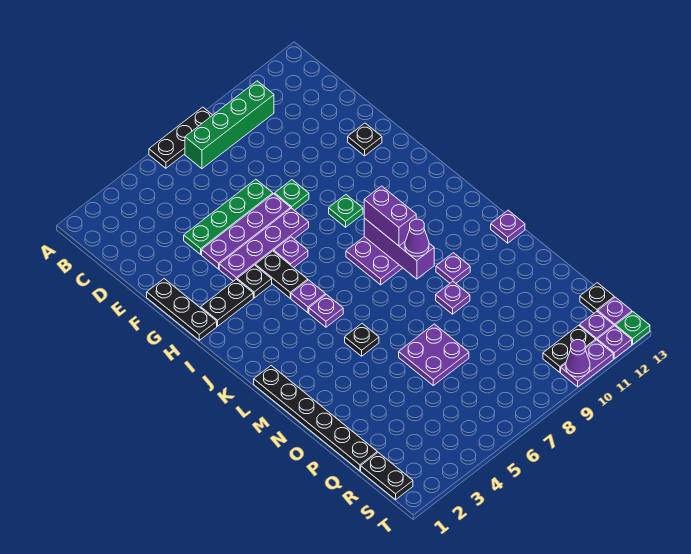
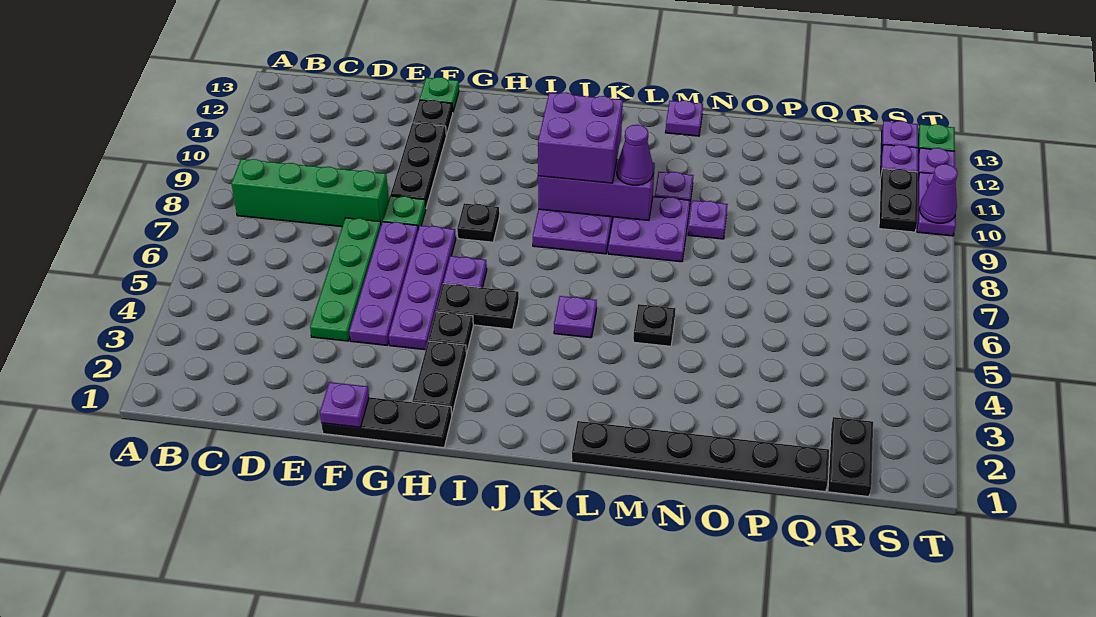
black plate A6:A8 level 1 -> black plate F9:F11 level 1
green brick B7:B10 level 1 -> green brick B8:E8 level 1
green plate H9 level 1 -> green plate F13 level 1
purple plate J5 level 1 -> purple plate F1 level 2
purple brick J9:K9 level 3 -> purple brick J9:K10 level 3
purple plate O6:P7 level 1 -> purple plate L8:M9 level 1
black plate R1:S1 level 1 -> black plate R1:R2 level 1
black plate R13 level 1 -> black plate H8 level 1

